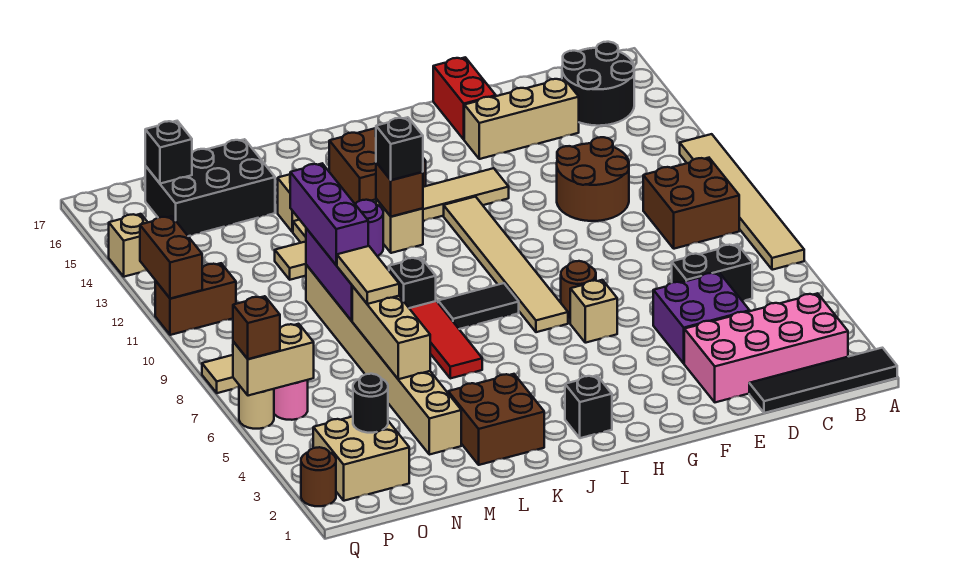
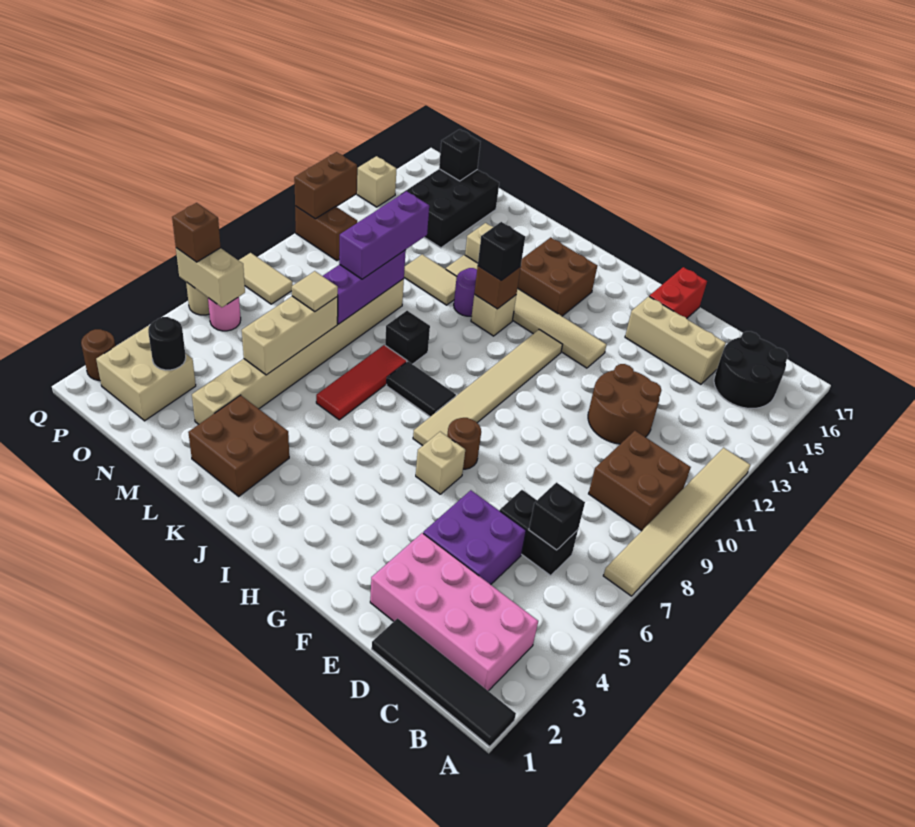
black brick I2 level 1 -> black brick C6 level 2
tan tile M7:M8 level 3 -> tan tile M7 level 3
black brick M15:O16 level 1 -> black brick N14:O16 level 1

